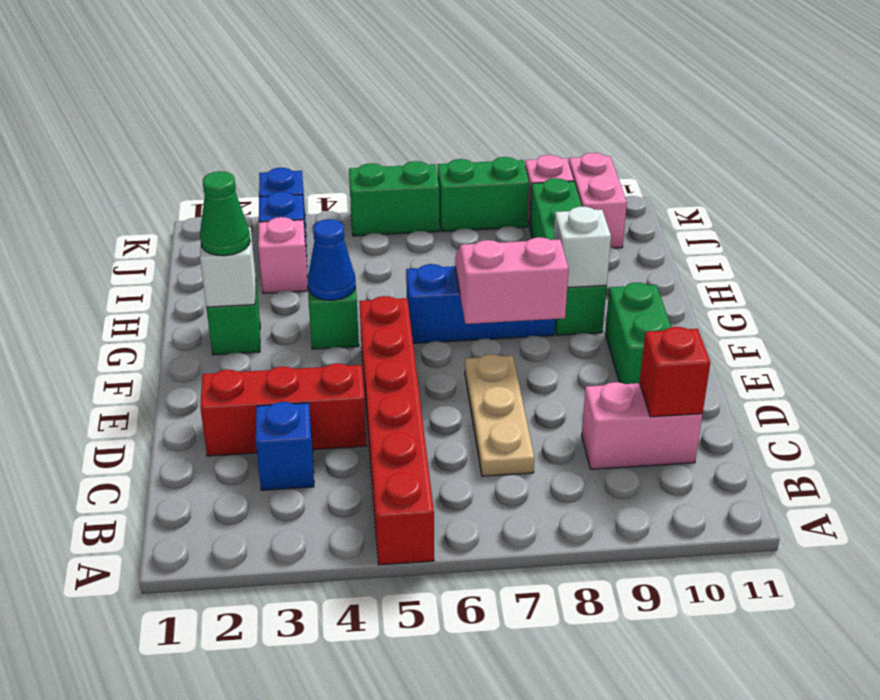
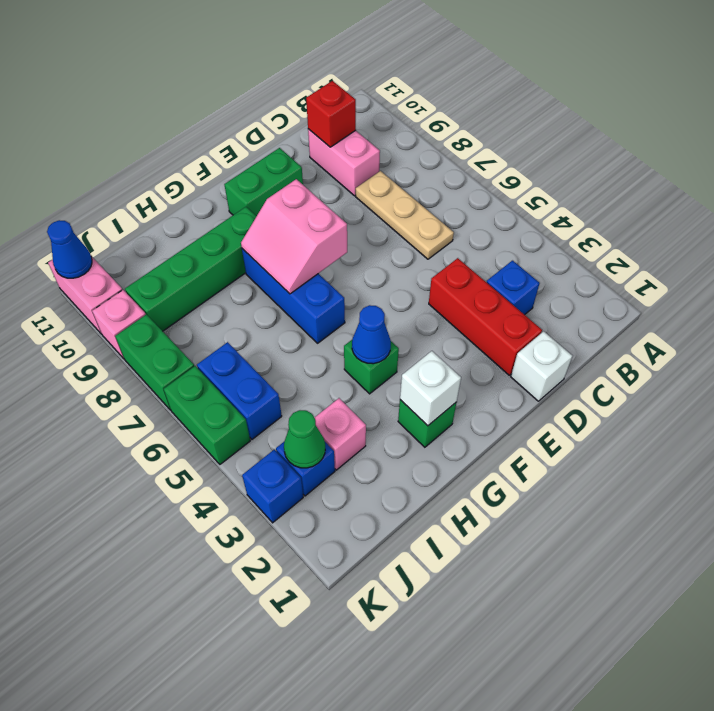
red brick A5:F5 level 1 -> none
tan plate C7:E7 level 1 -> tan plate C6:C8 level 1
green cone G2 level 3 -> green cone J3 level 2
white brick G9 level 2 -> white brick D1 level 1
none -> blue brick J5:J6 level 1
pink brick J10:K10 level 1 -> pink brick K10:K11 level 1
none -> blue cone K11 level 2

